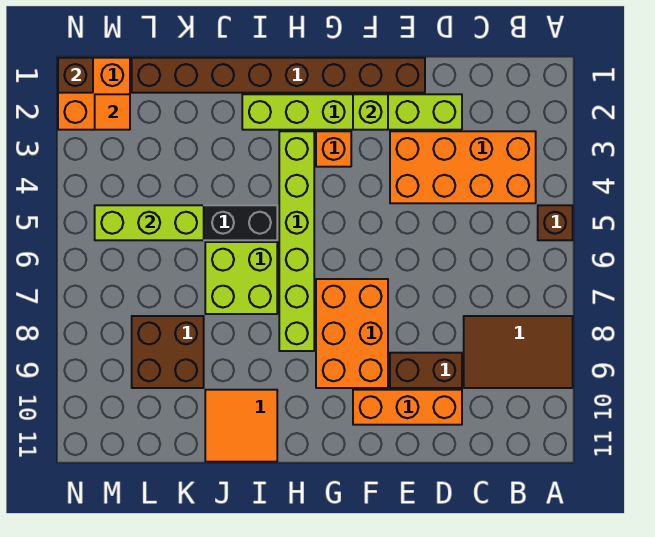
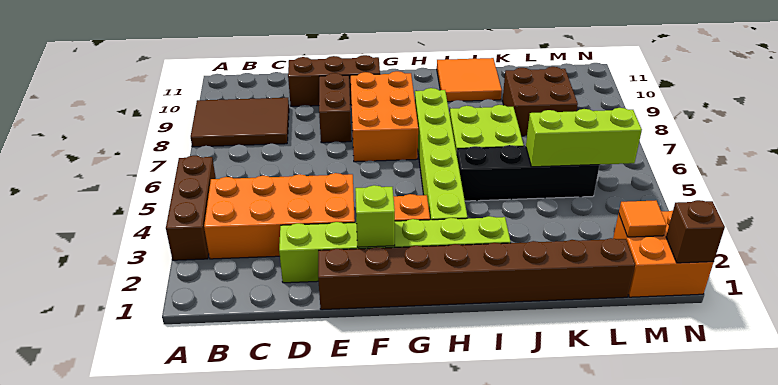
brown brick A5 level 1 -> brown brick A3:A5 level 1
brown brick D9:E9 level 1 -> brown brick E8:E9 level 1
orange brick D10:F10 level 1 -> brown brick D10:F10 level 1

